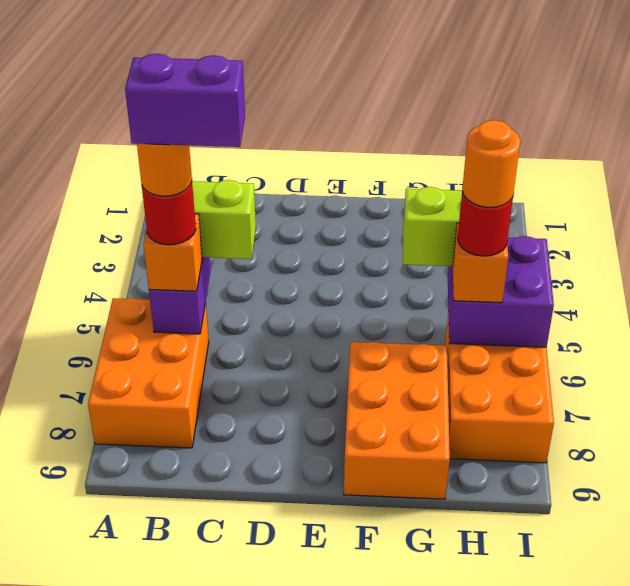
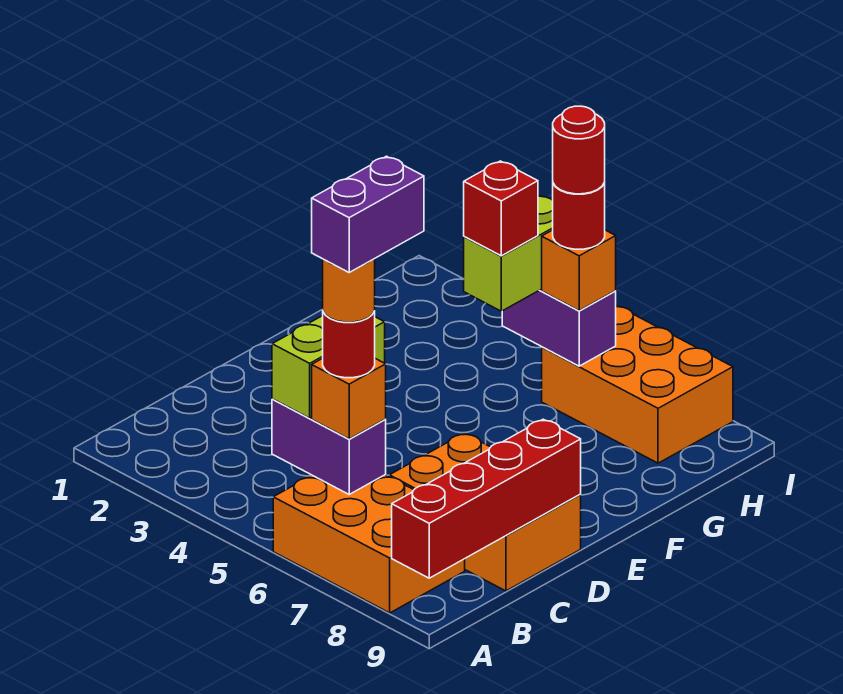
none -> red brick A9:D9 level 2
orange brick F7:G9 level 1 -> orange brick C7:D9 level 1
none -> red brick G5 level 4
purple brick H5:I6 level 2 -> purple brick H5:H6 level 2
orange round brick H6 level 5 -> red round brick H6 level 5

